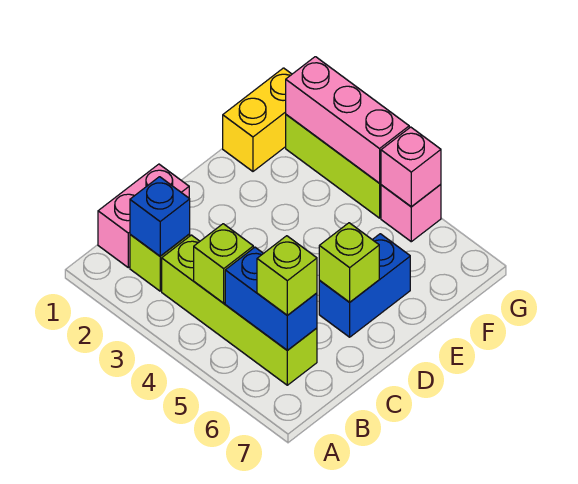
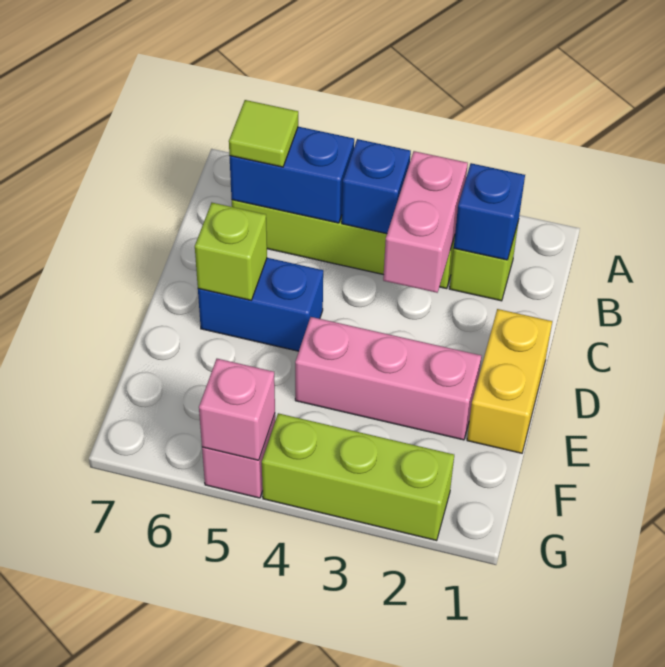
pink brick B1:C1 level 1 -> pink brick B3:C3 level 2
lime brick B4 level 2 -> blue brick B4 level 2
lime brick B6 level 3 -> lime tile B6 level 3
blue brick D6:E6 level 1 -> blue brick D5:D6 level 1
yellow brick F1:G1 level 1 -> yellow brick D1:E1 level 1
pink brick G2:G4 level 2 -> pink brick E2:E4 level 1

